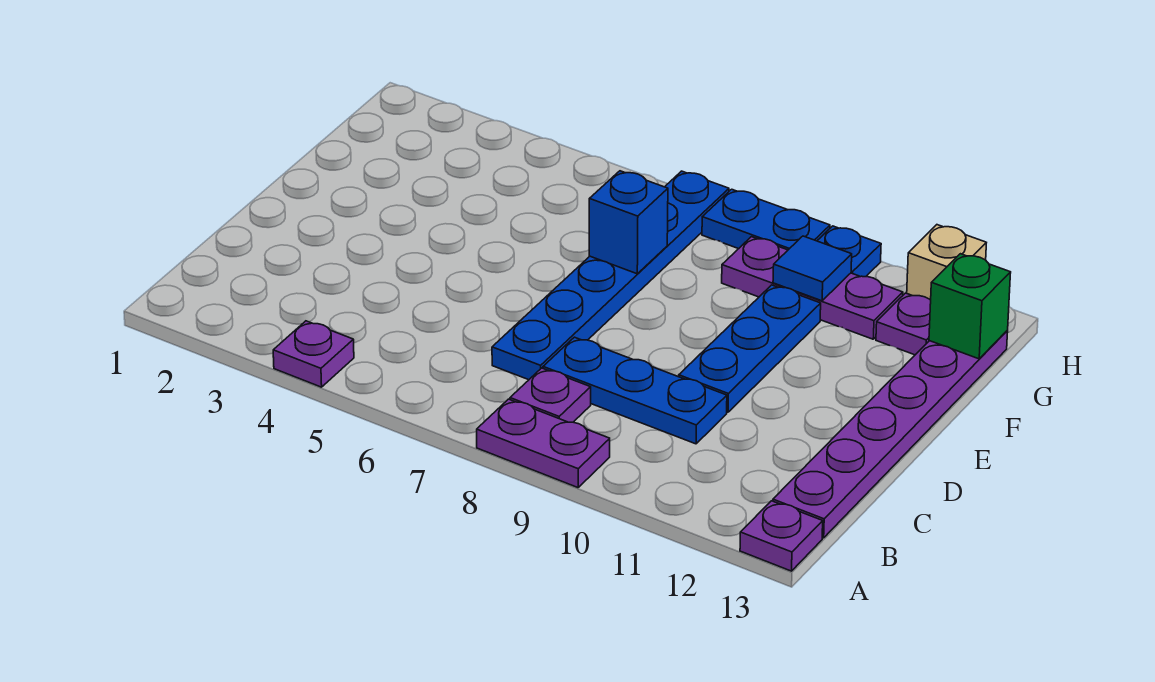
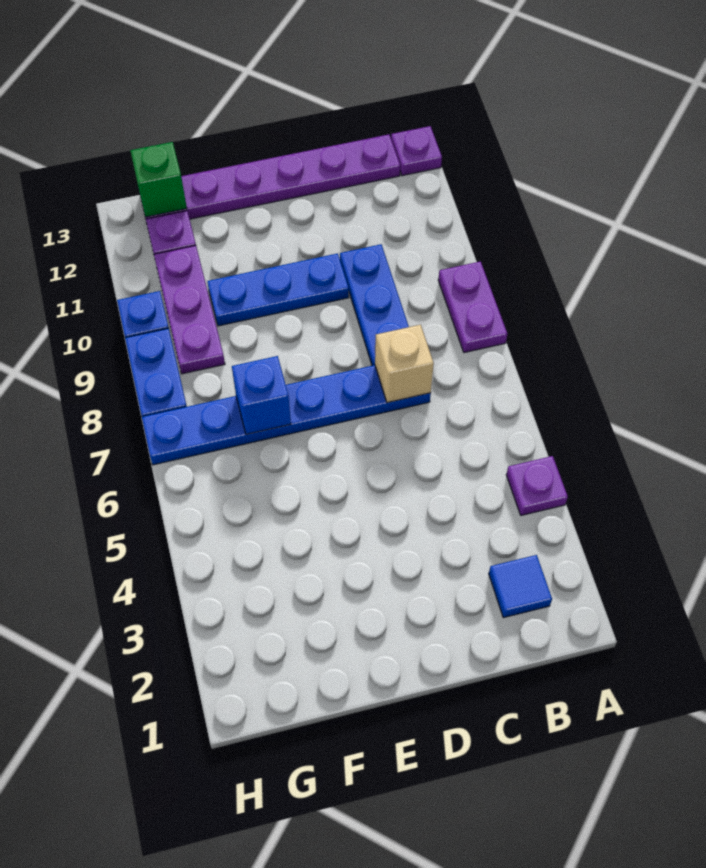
purple plate B8 level 1 -> none
blue tile G10 level 2 -> blue tile B2 level 1
tan brick H12 level 1 -> tan brick C7 level 2

